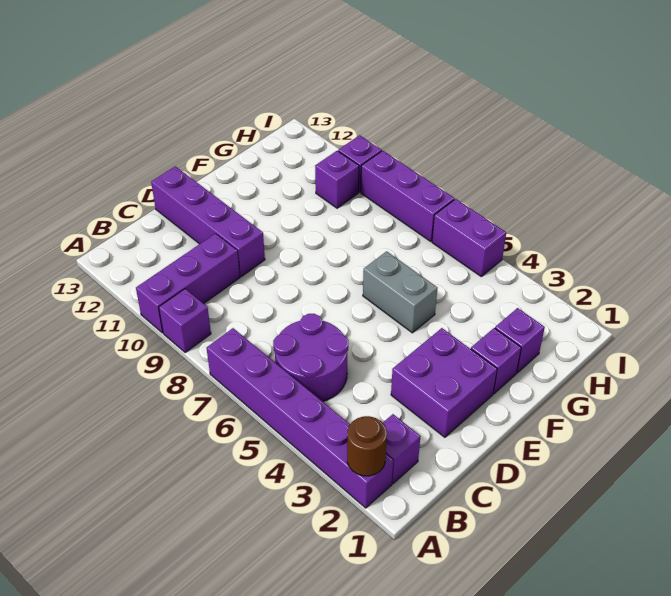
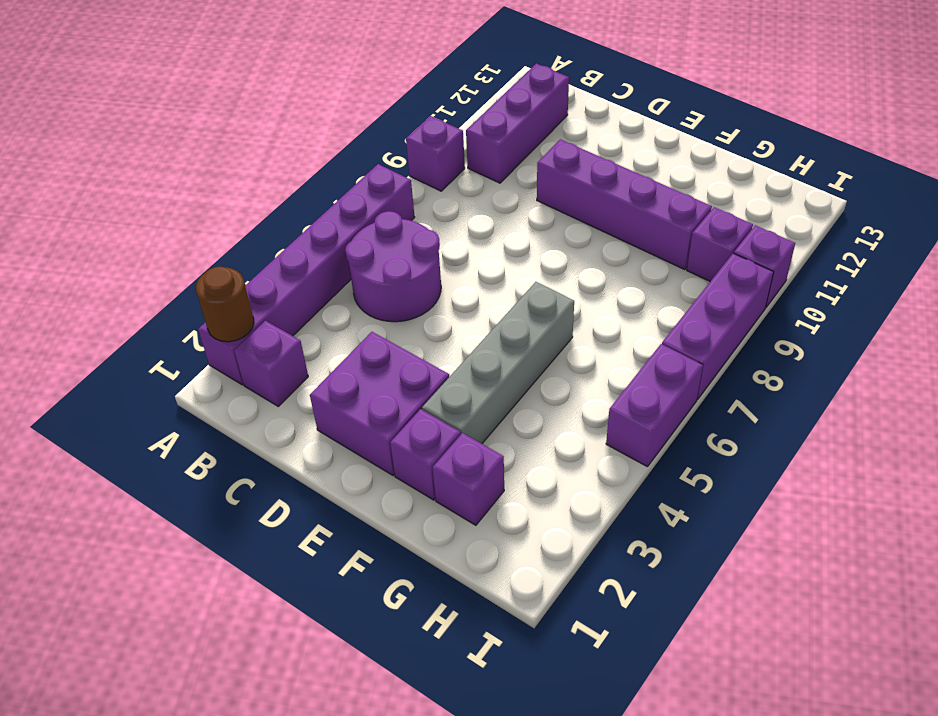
purple brick A10:C10 level 1 -> purple brick B10:B12 level 1
purple brick D10:D13 level 1 -> purple brick D10:G10 level 1
grey brick F5:F6 level 1 -> grey brick F3:F6 level 1

